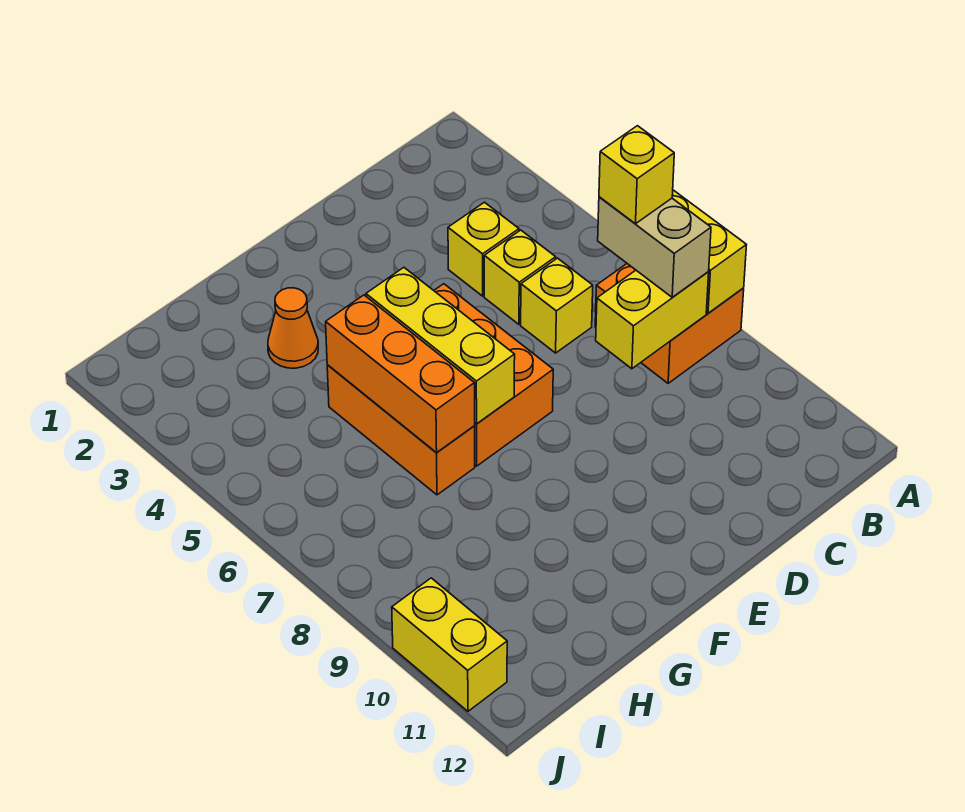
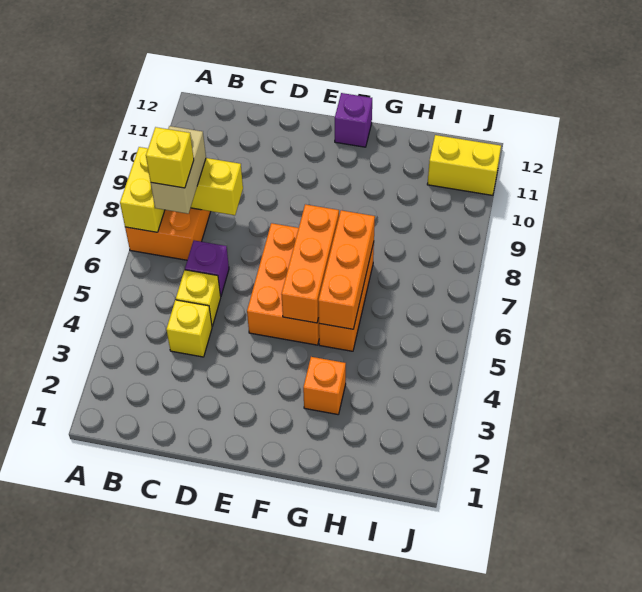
yellow brick C6 level 1 -> purple brick C6 level 1
yellow brick F5:F7 level 2 -> orange brick F5:F7 level 2
none -> purple brick F12 level 1
orange cone G3 level 1 -> orange brick G3 level 1
yellow brick J10:J11 level 1 -> yellow brick I11:J11 level 1

